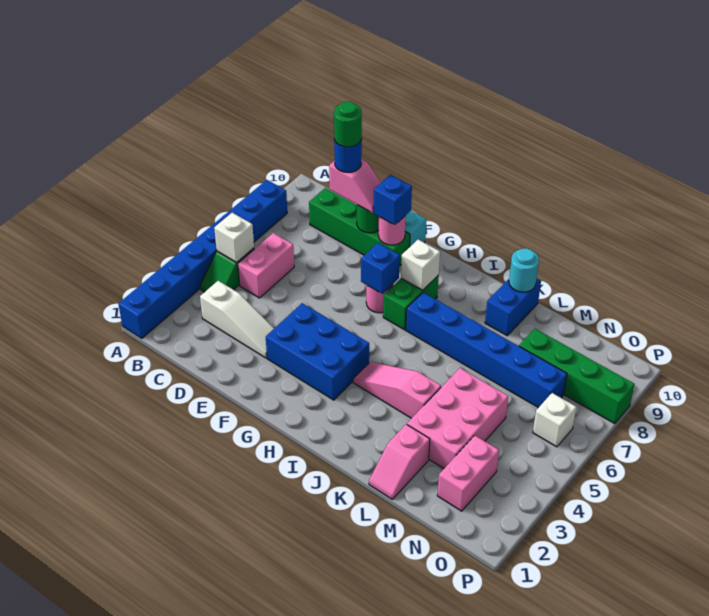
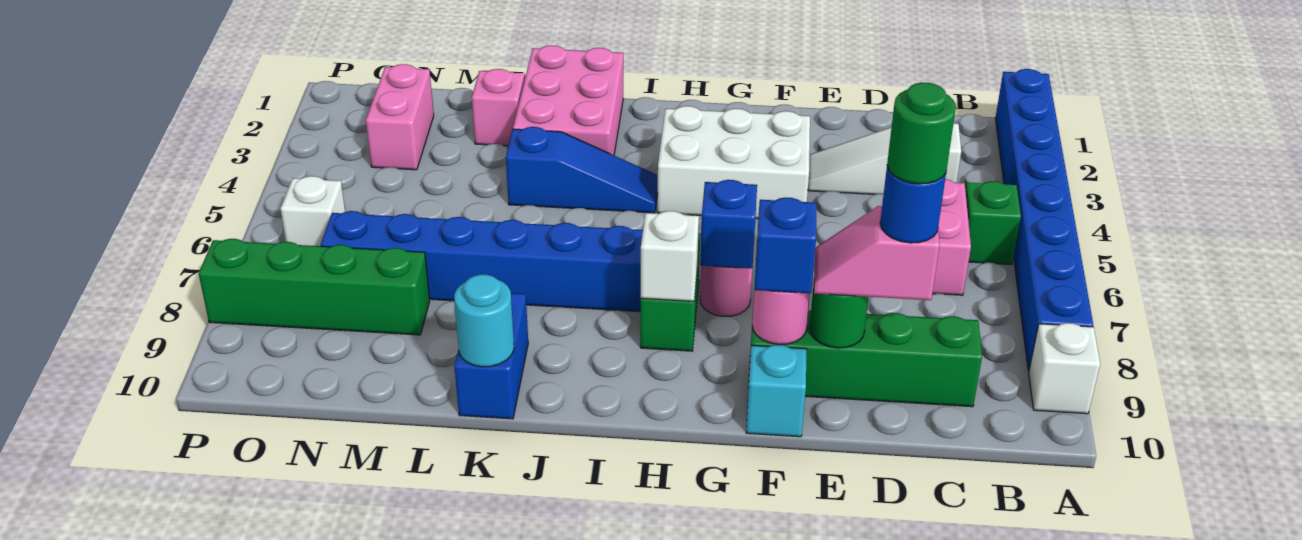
white brick B5 level 2 -> white brick A9 level 1
blue brick F3:H4 level 1 -> white brick F3:H4 level 1
pink slope I4:K4 level 1 top K -> blue slope I4:K4 level 1 top K
pink brick L3:M5 level 1 -> pink brick J1:K3 level 1

